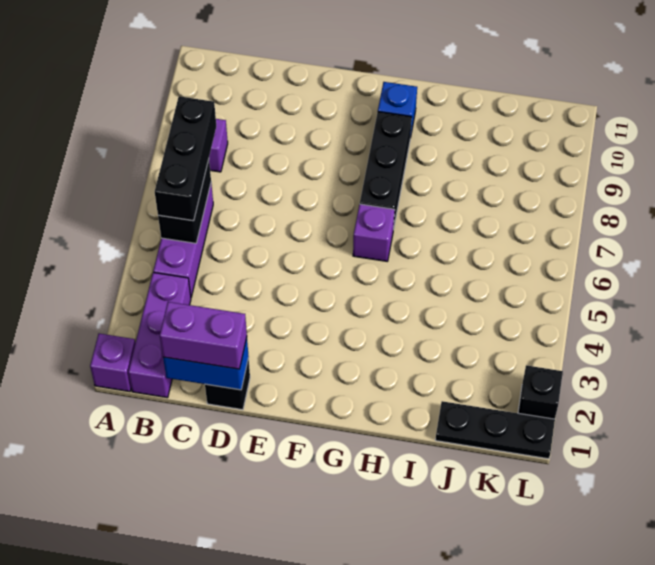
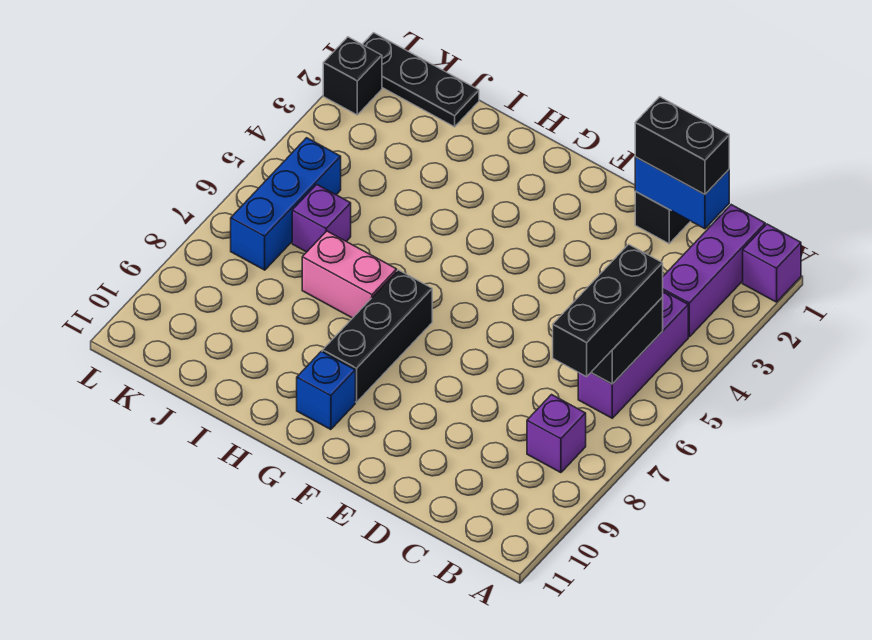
purple brick C1:D1 level 3 -> black brick C1:D1 level 3
purple brick G6 level 1 -> purple brick J6 level 1
none -> pink brick H7:I7 level 1
none -> blue brick K5:K7 level 1

